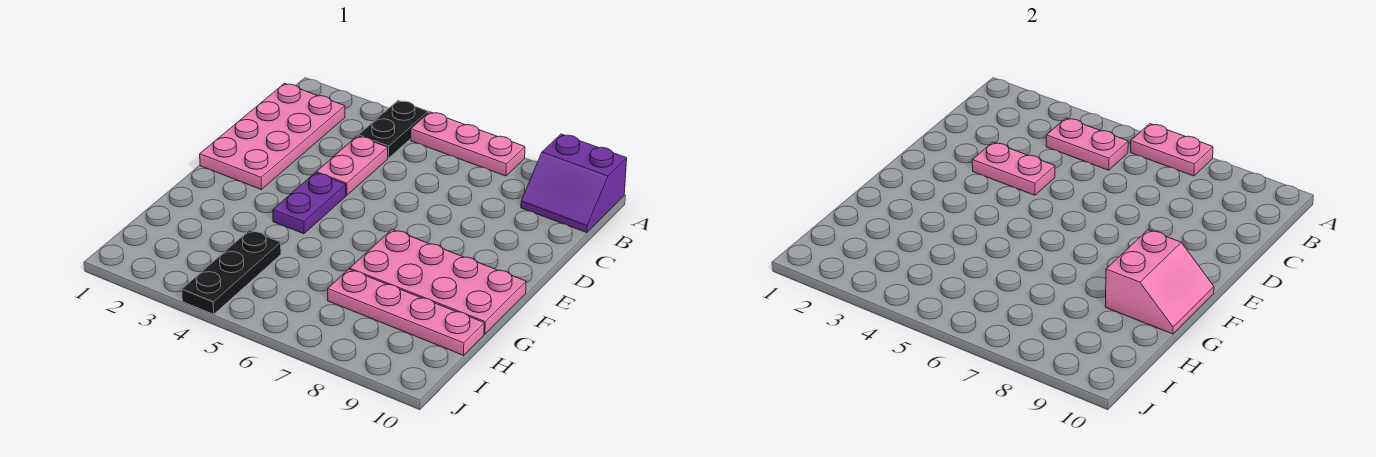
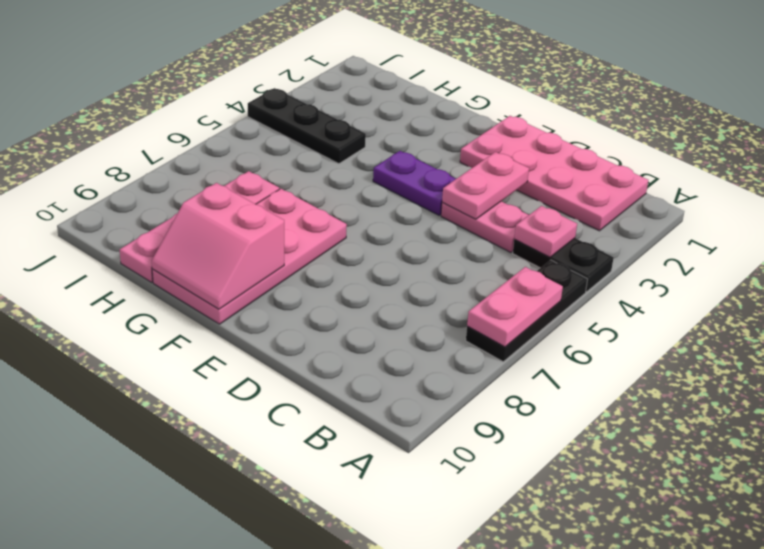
pink plate A5:A7 level 1 -> black plate A5:A7 level 1
purple slope A9:B10 level 1 top A -> none
pink plate B4:B5 level 2 -> pink plate B4 level 2

